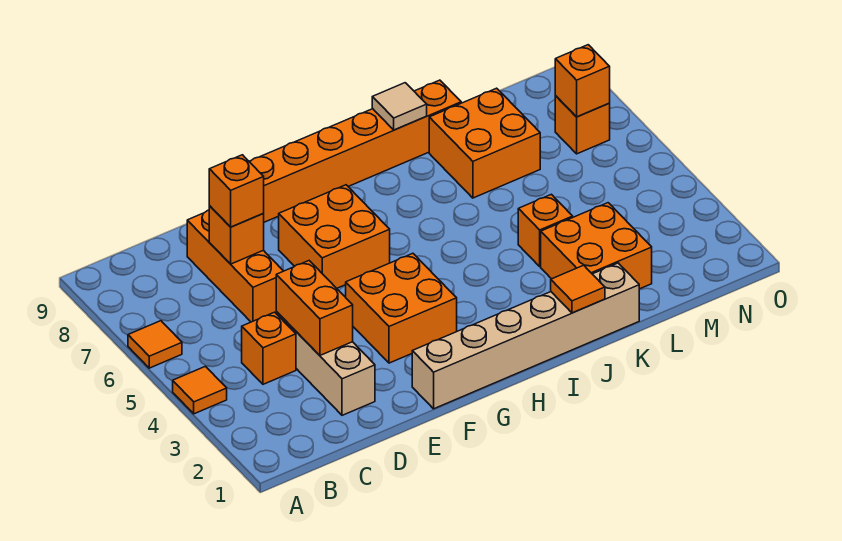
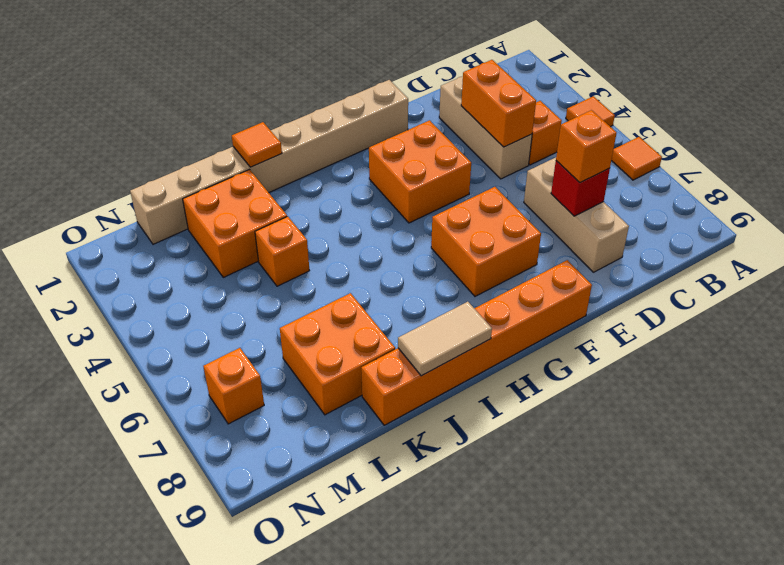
orange brick D6:D8 level 1 -> tan brick D6:D8 level 1
orange brick D7 level 2 -> red brick D7 level 2
tan brick F1:K1 level 1 -> tan brick F1:M1 level 1
tan tile J9 level 2 -> tan tile I9:J9 level 2
orange brick N7 level 2 -> none

